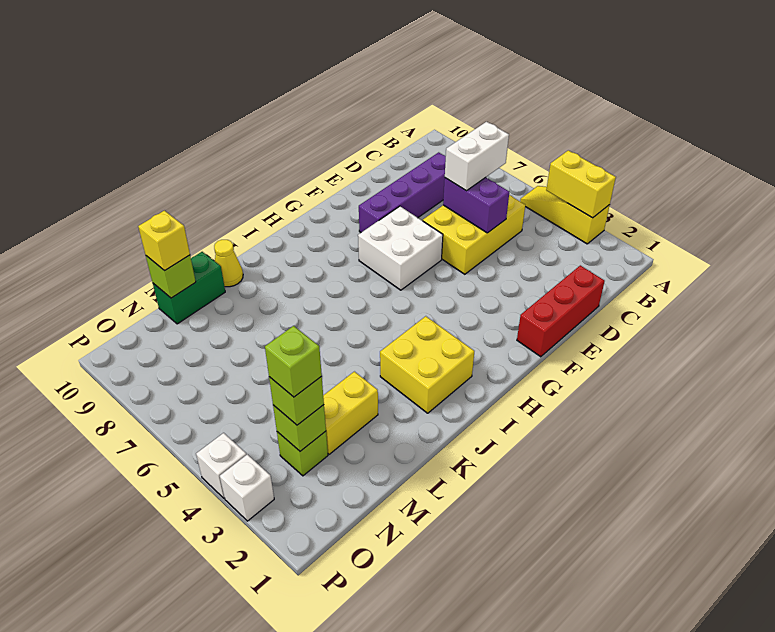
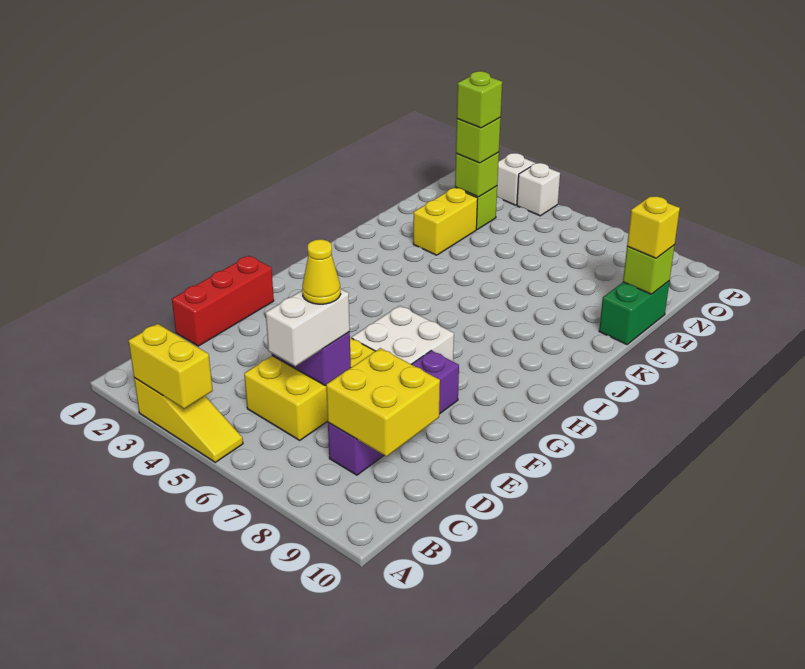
yellow brick I2:J3 level 1 -> yellow brick C8:D9 level 2
yellow cone K10 level 1 -> yellow cone D6 level 4

